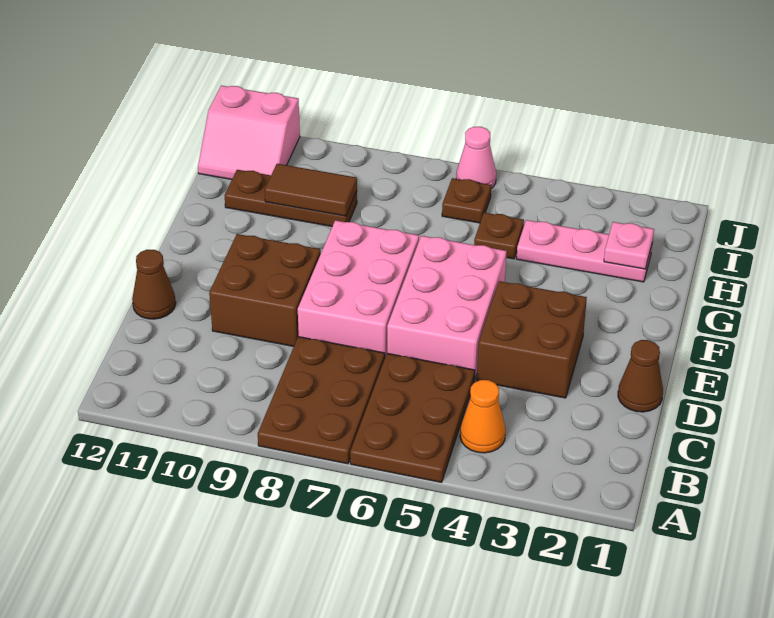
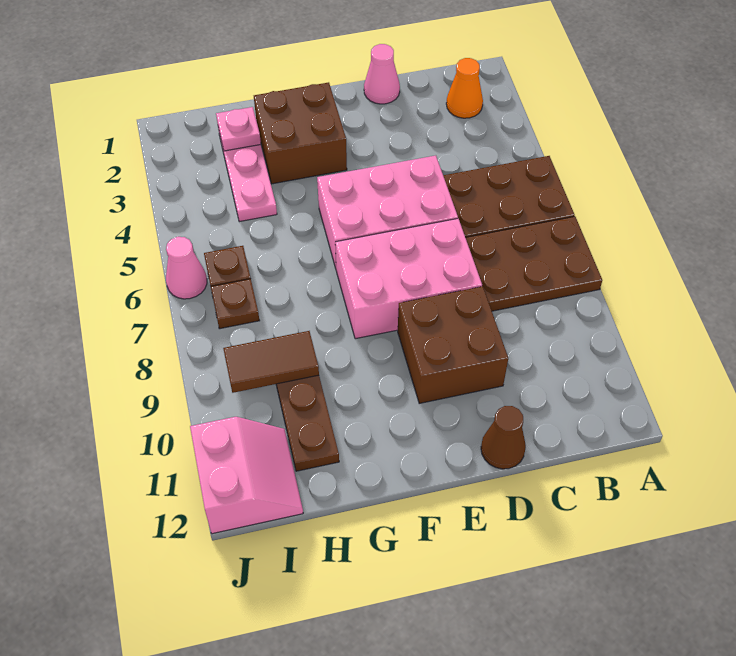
orange cone B4 level 1 -> orange cone B2 level 1
brown cone D1 level 1 -> pink cone D1 level 1
brown brick D3:E4 level 1 -> brown brick F2:G3 level 1
brown plate H5 level 1 -> brown plate I7 level 1
brown tile H9:H10 level 2 -> brown tile H9:I9 level 2

